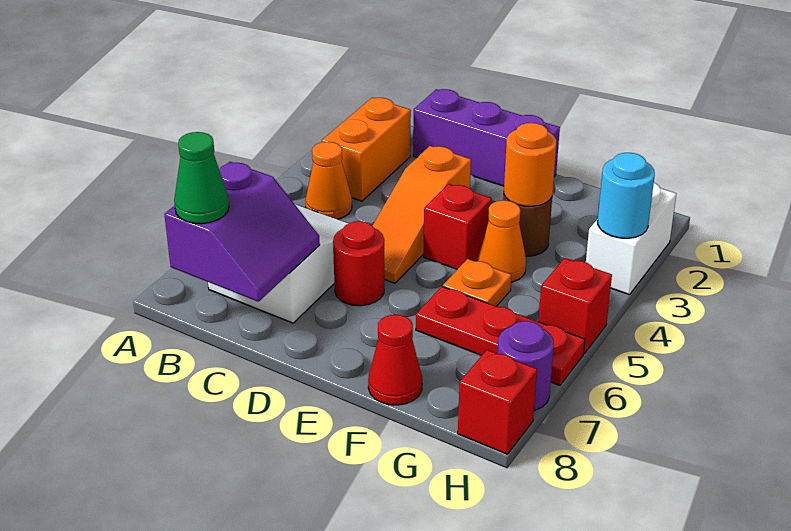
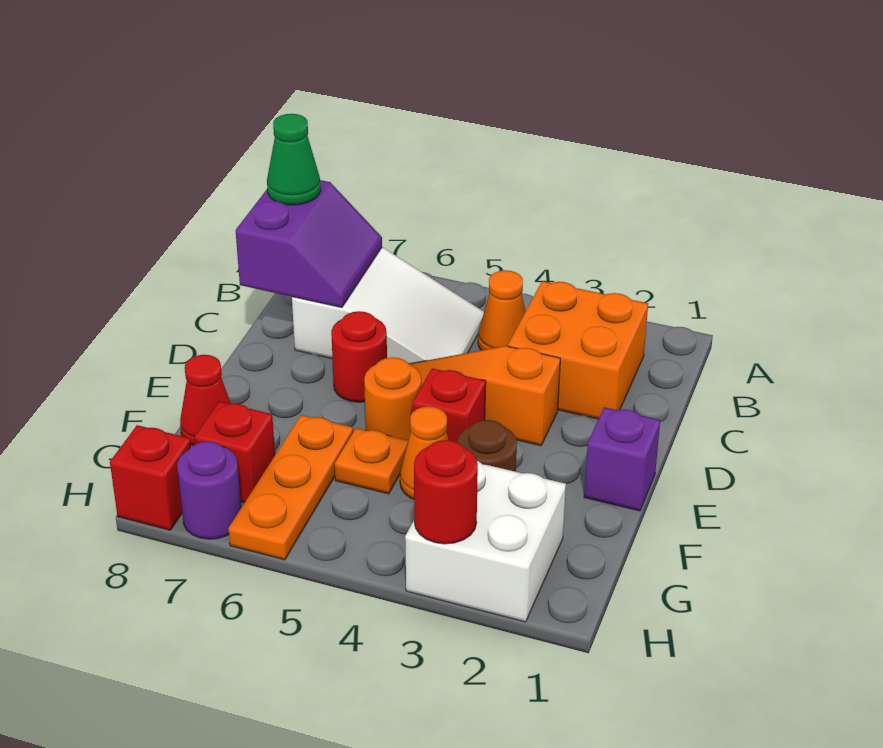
orange brick B2:B3 level 1 -> orange brick B2:C3 level 1
purple slope B7:C8 level 2 top B -> purple slope B7:C8 level 2 top 8
purple brick C1:E1 level 1 -> purple brick E1 level 1
orange round brick F3 level 2 -> orange round brick E5 level 1
red plate F6:H6 level 1 -> orange plate F6:H6 level 1
white brick H2:H3 level 1 -> white brick G2:H3 level 1
cyan round brick H3 level 2 -> red round brick H3 level 2
red brick H5 level 1 -> red brick G7 level 1

